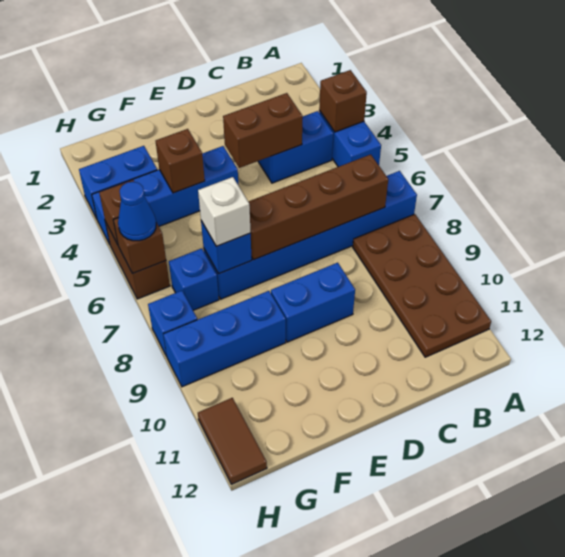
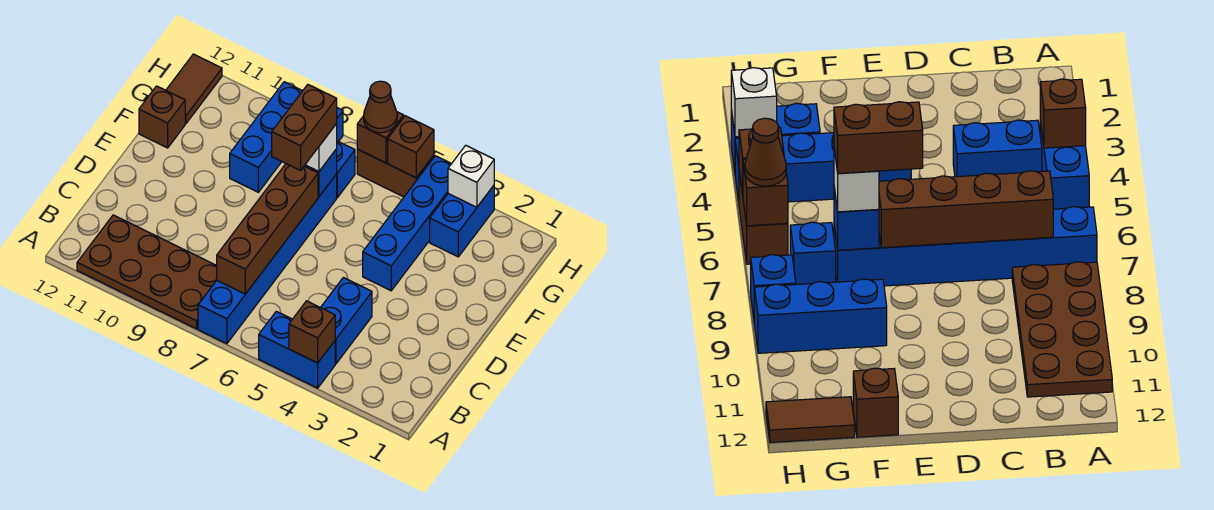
brown brick C4:D4 level 2 -> brown brick E7:F7 level 4
blue brick D9:E9 level 1 -> none
brown brick F4 level 2 -> brown brick F12 level 1
none -> white brick H3 level 2
blue cone H6 level 3 -> brown cone H6 level 3
brown tile H11:H12 level 1 -> brown tile G12:H12 level 1

